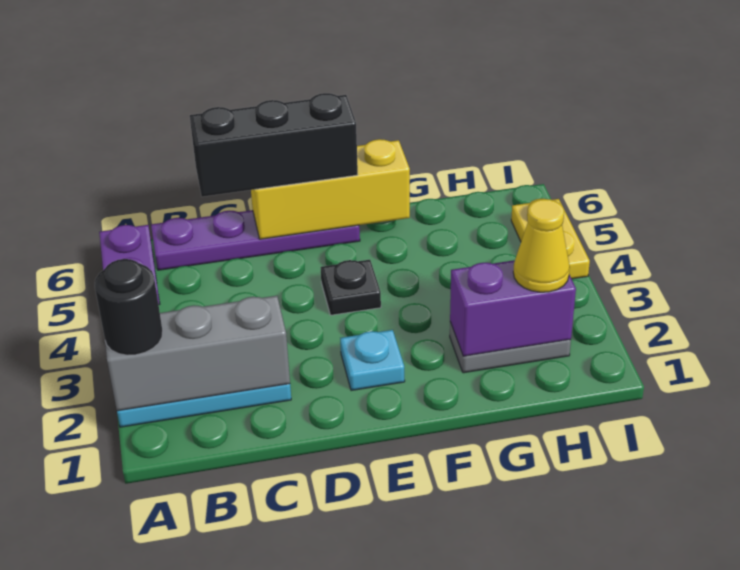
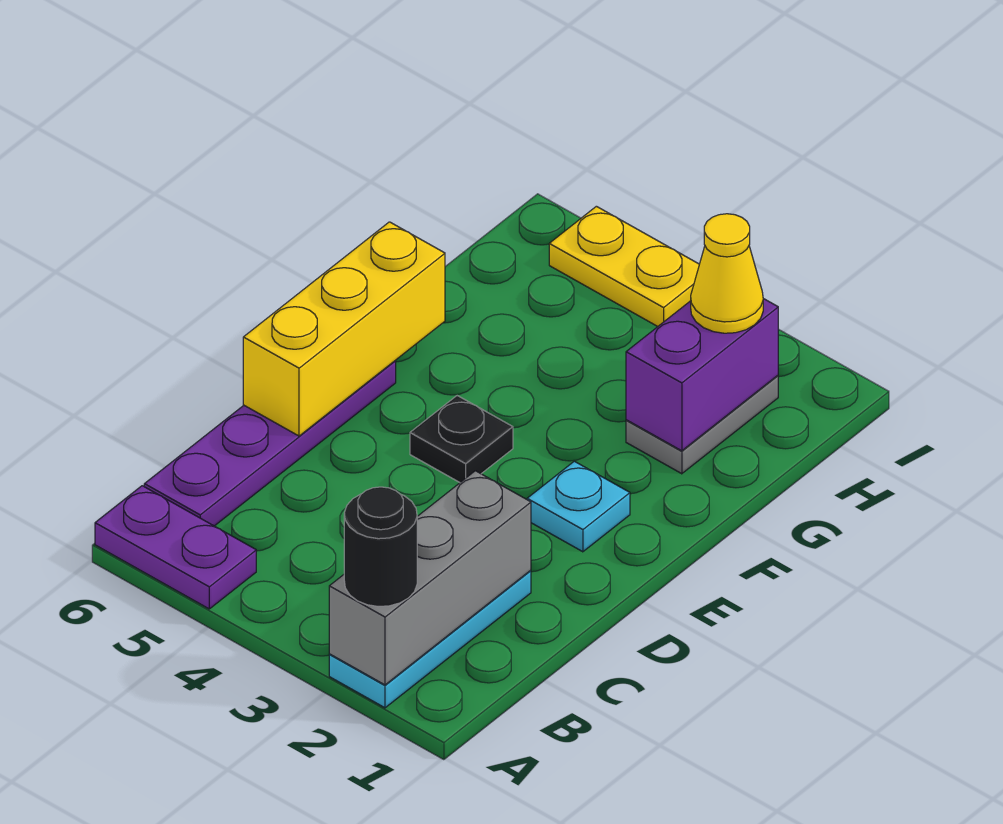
black brick C6:E6 level 3 -> none

